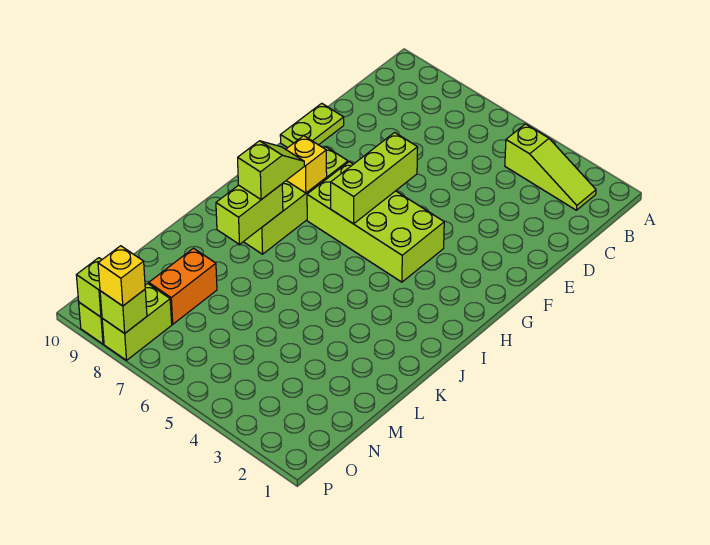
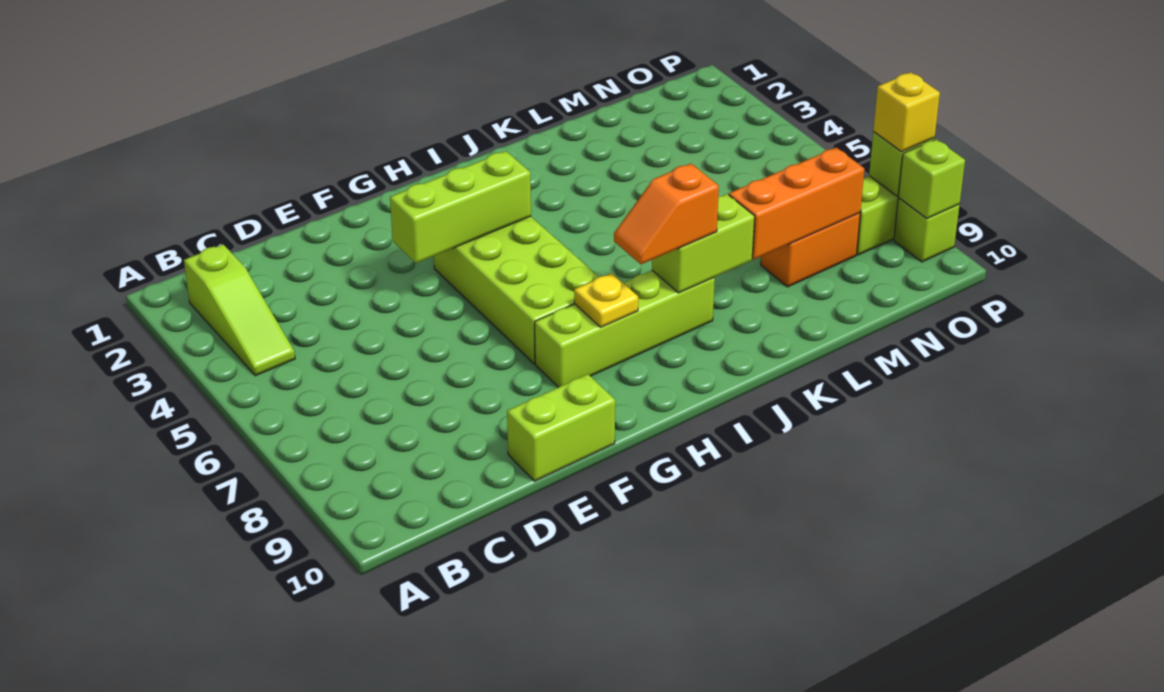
lime slope B2:B4 level 1 top 4 -> lime slope B2:B4 level 1 top 2
lime plate E10:F10 level 1 -> lime brick E10:F10 level 1
lime brick F6:H6 level 2 -> lime brick F4:H4 level 2
yellow brick H8 level 2 -> yellow plate H8 level 2
lime slope I8:J8 level 3 top J -> orange slope I8:J8 level 3 top J
none -> orange brick L8:N8 level 2

